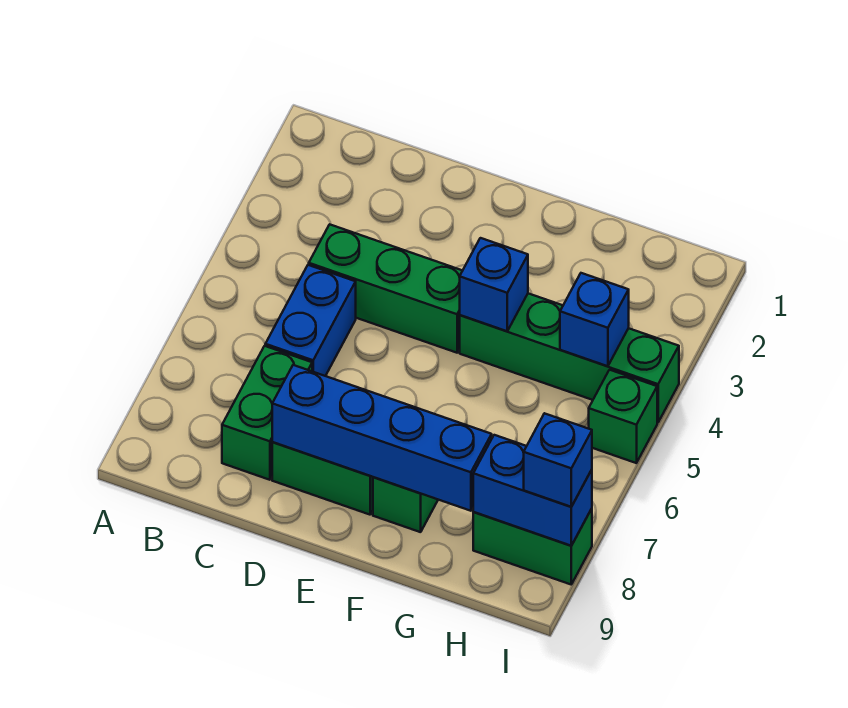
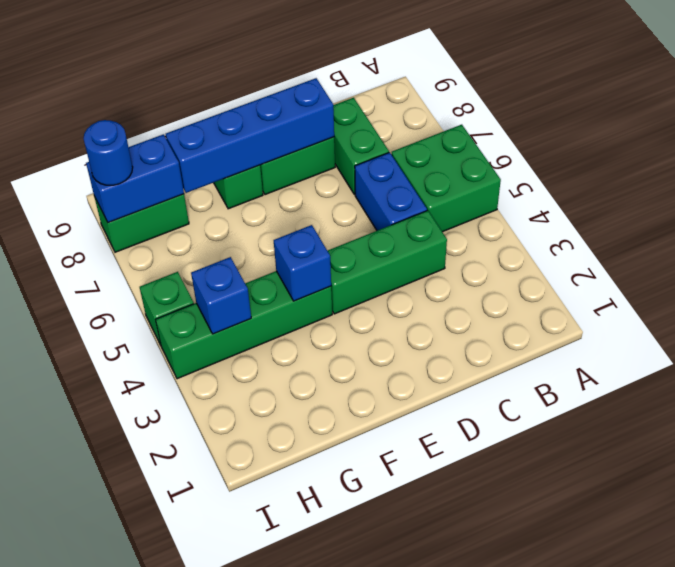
none -> green brick A5:B6 level 1
blue brick I8 level 3 -> blue round brick I8 level 3

